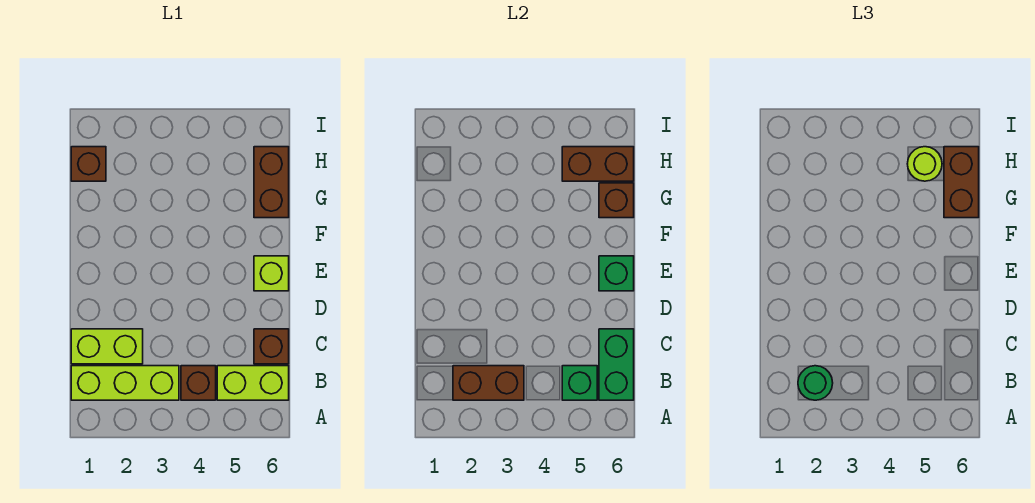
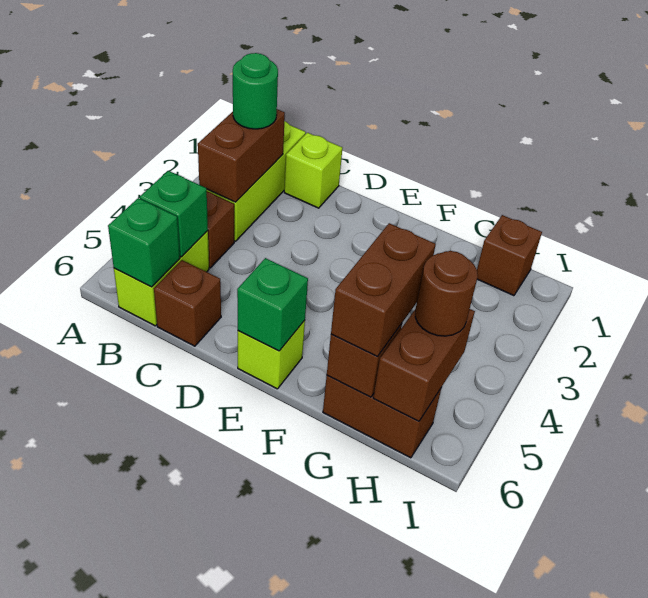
green brick B6:C6 level 2 -> green brick B6 level 2
lime brick C1:C2 level 1 -> lime brick C1 level 1
brown brick G6:H6 level 3 -> brown brick G5:G6 level 3
lime round brick H5 level 3 -> brown round brick H5 level 3

